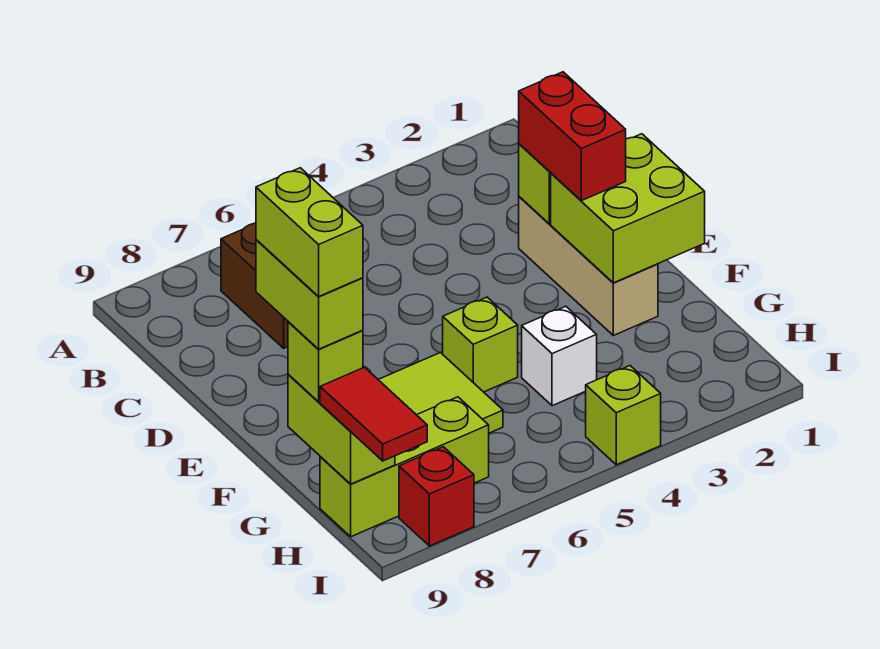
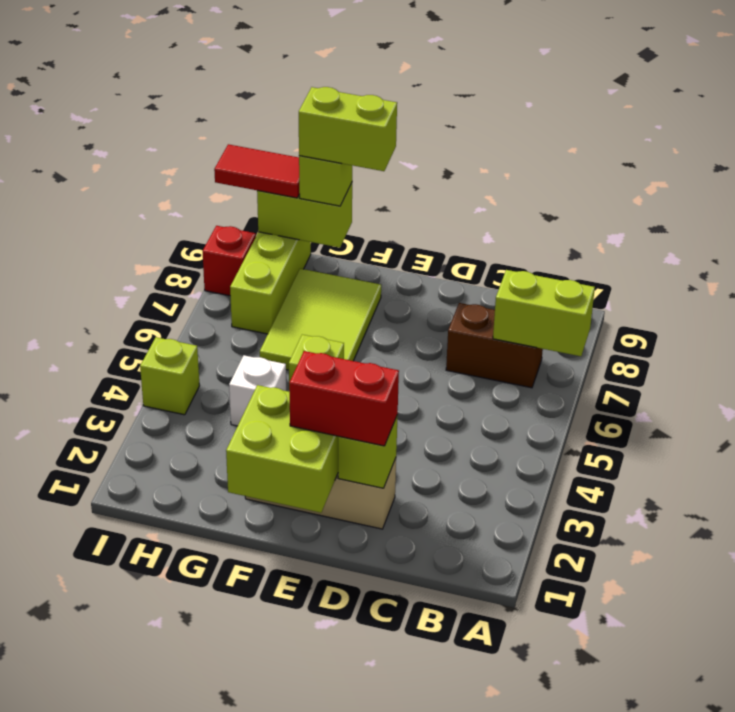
lime brick F9:G9 level 5 -> lime brick A7:B7 level 2

